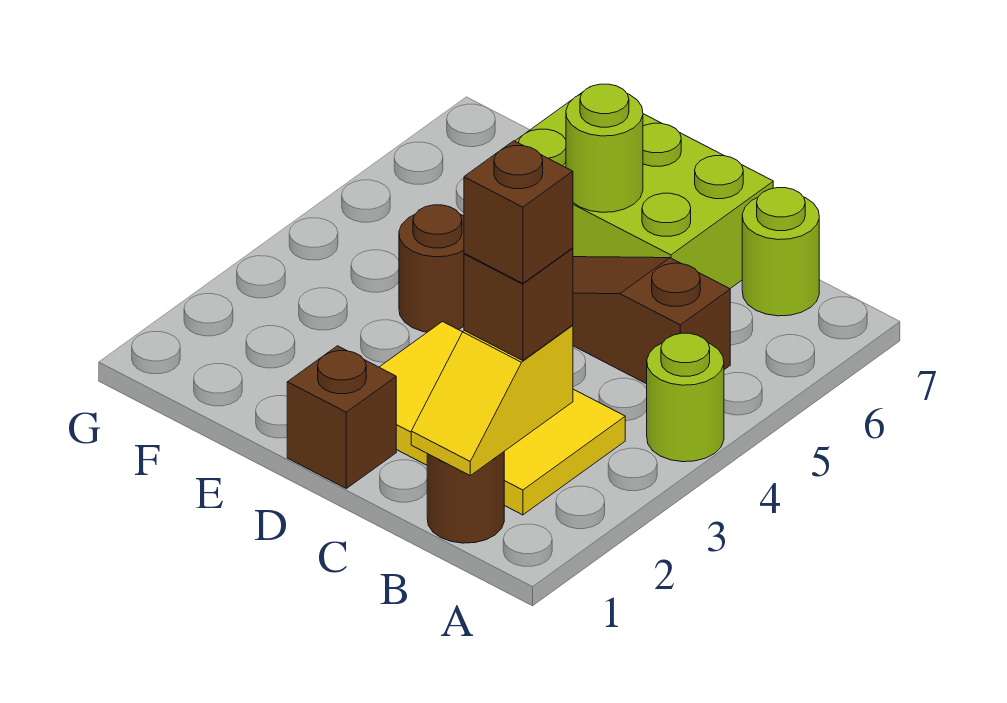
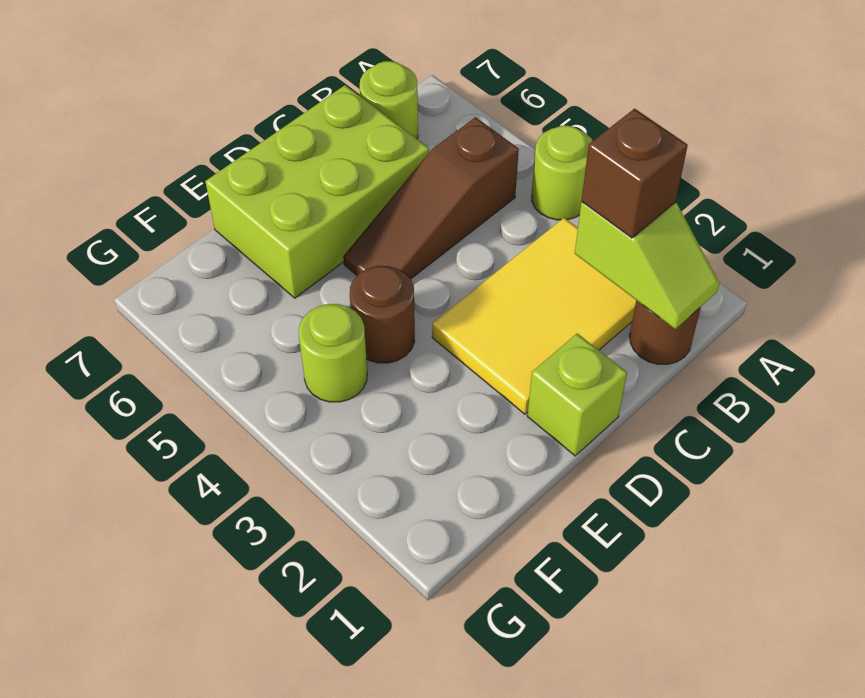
yellow slope B1:B2 level 2 top 2 -> lime slope B1:B2 level 2 top 2
brown brick B2 level 4 -> none
brown brick D1 level 1 -> lime brick D1 level 1
lime round brick D6 level 2 -> lime round brick F4 level 1

